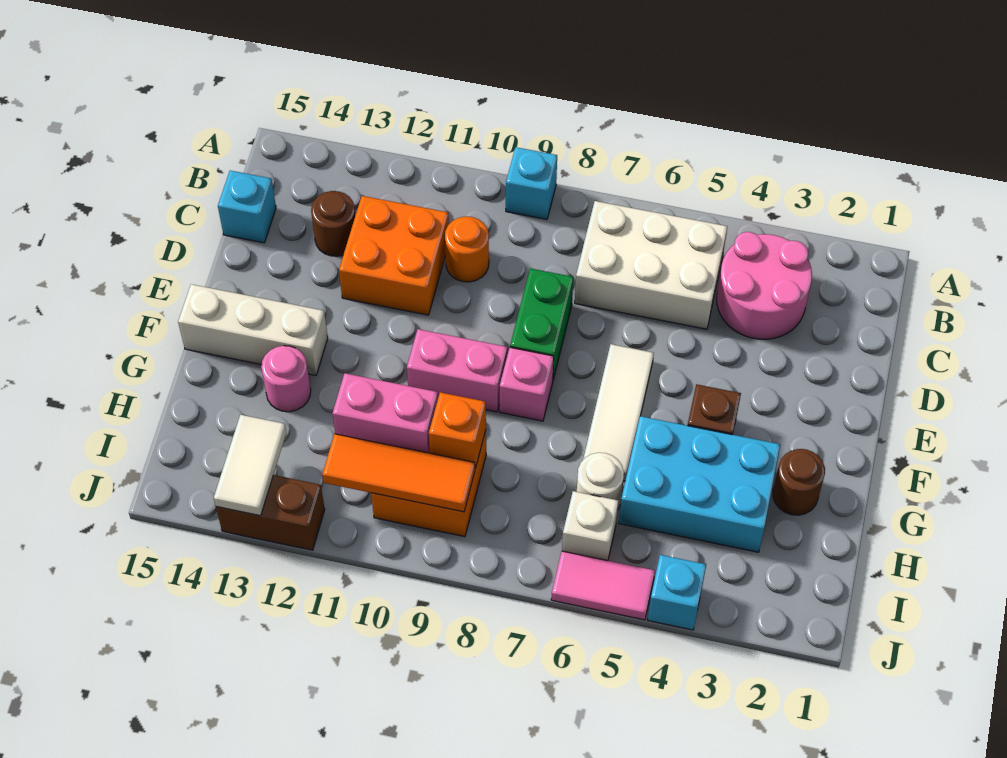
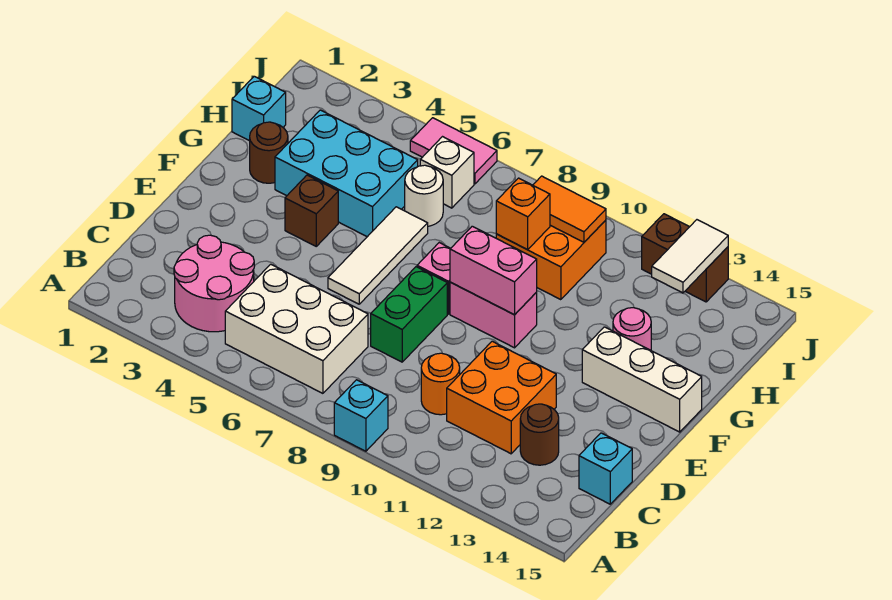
pink brick H10:H11 level 2 -> pink brick F9:F10 level 2
orange tile I9:I11 level 2 -> orange tile I9:I10 level 2
cyan brick J4 level 1 -> cyan brick H1 level 1

